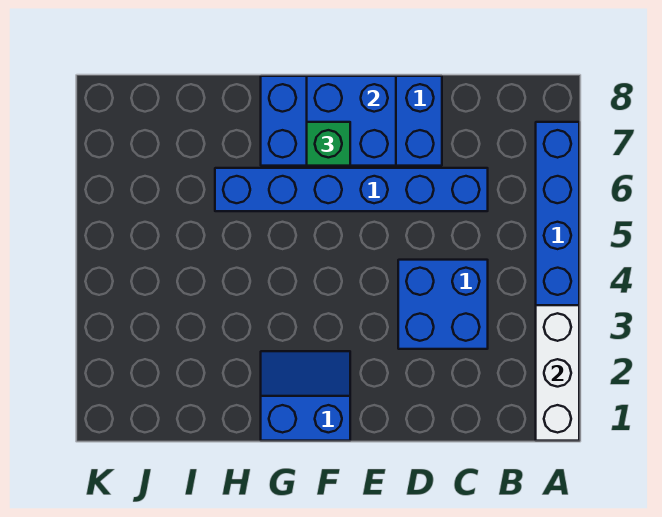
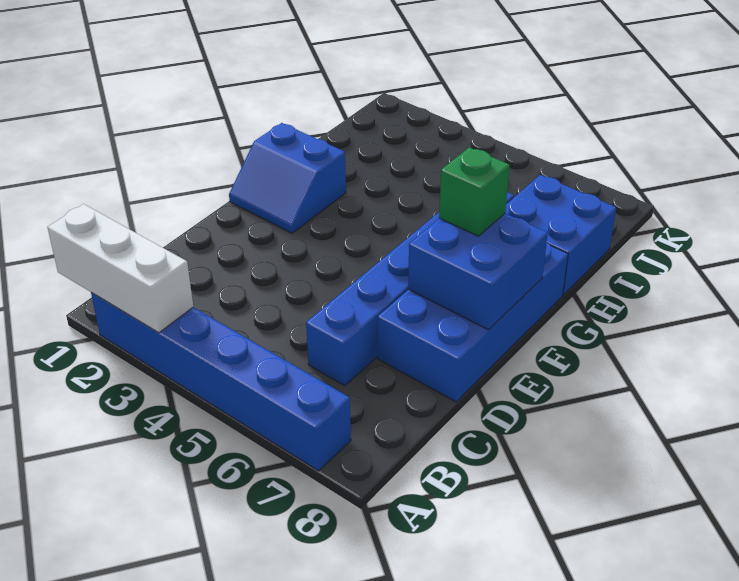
blue brick C3:D4 level 1 -> blue brick H7:I8 level 1
blue slope F1:G2 level 1 top 1 -> blue slope F1:G2 level 1 top G

